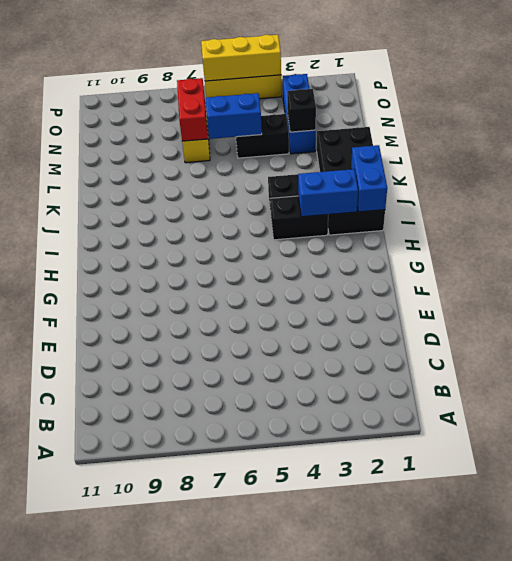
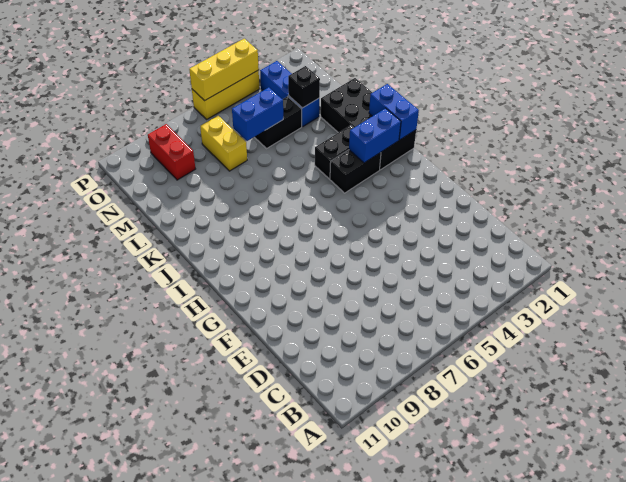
red brick M7:N7 level 2 -> red brick N9:O9 level 1

